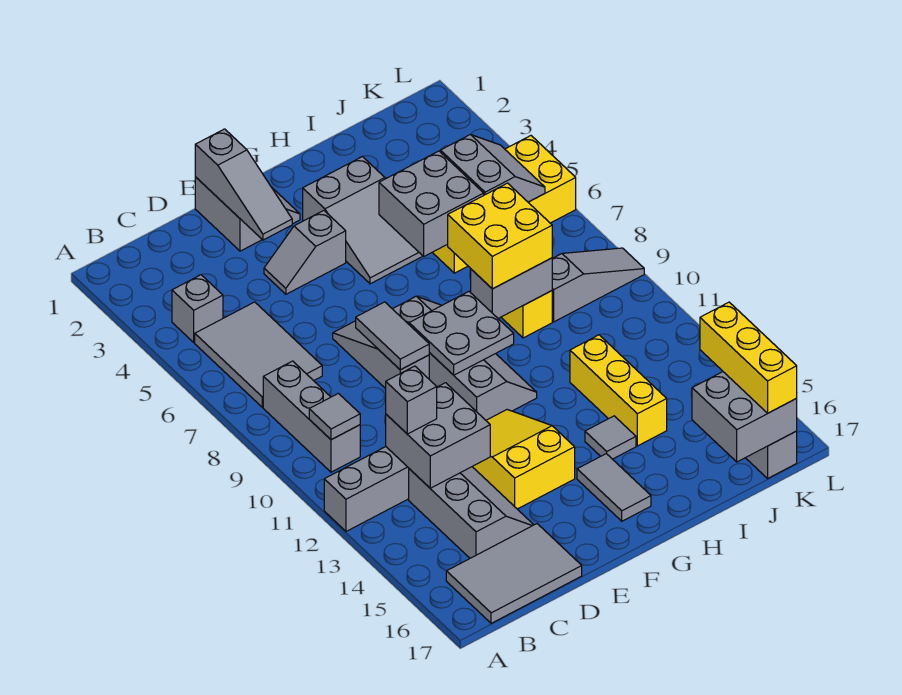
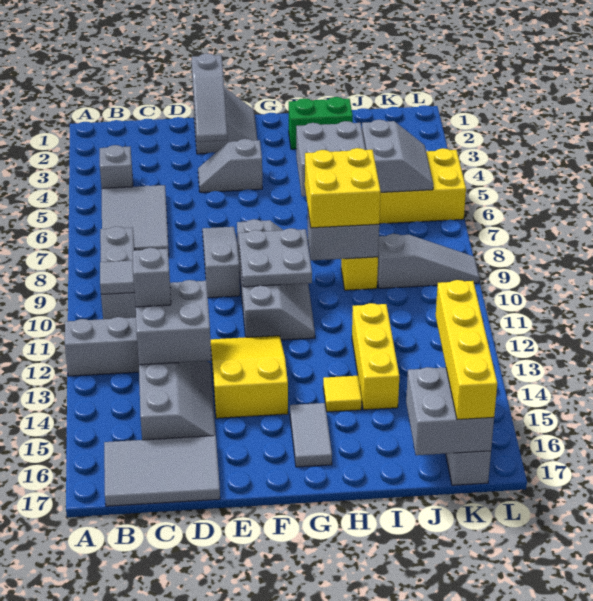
grey tile E8:E9 level 2 -> none
grey slope G3:H5 level 1 top 3 -> none
none -> green brick H2:I2 level 1
grey tile H14 level 1 -> yellow tile H14 level 1
yellow brick K15:K17 level 3 -> yellow brick K14:K17 level 3

